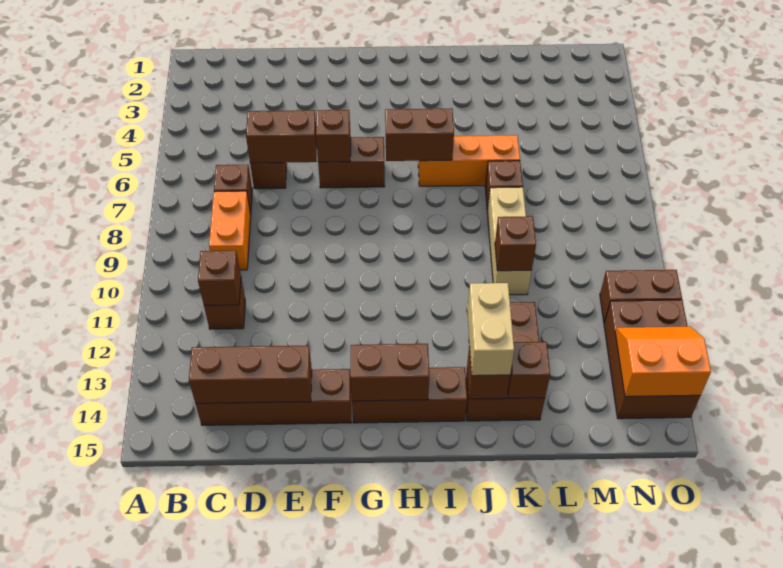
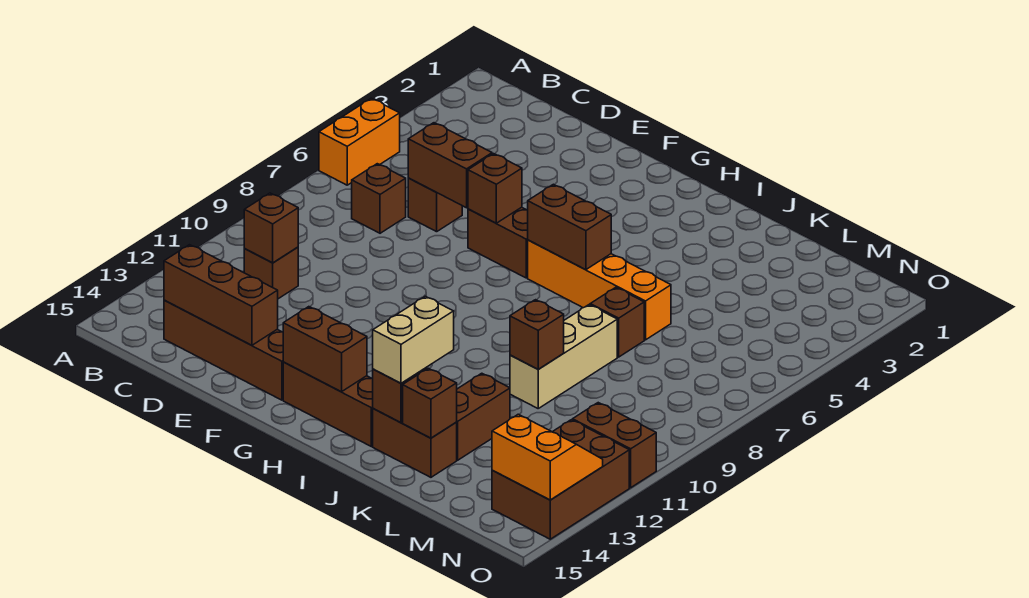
orange brick C8:C9 level 1 -> orange brick A5:A6 level 1
orange brick I6:K6 level 1 -> orange brick H6:K6 level 1

